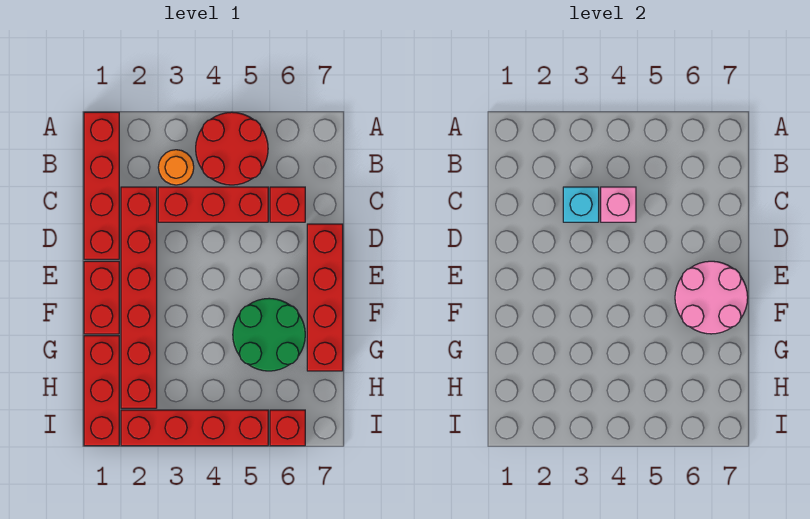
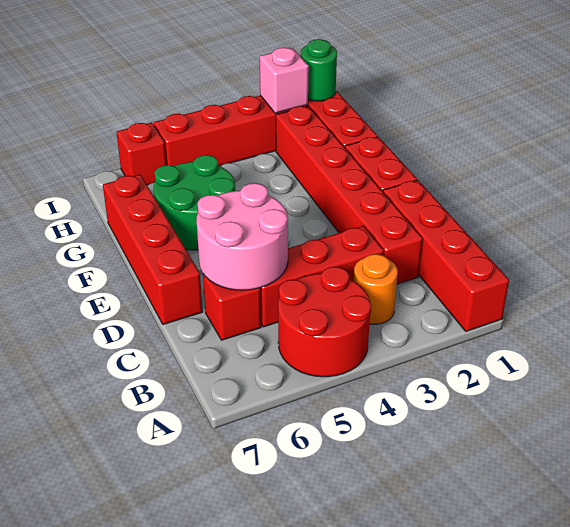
cyan brick C3 level 2 -> none
pink brick C4 level 2 -> pink brick I2 level 2
pink round brick E6:F7 level 2 -> pink round brick C5:D6 level 2
none -> green round brick I1 level 2

